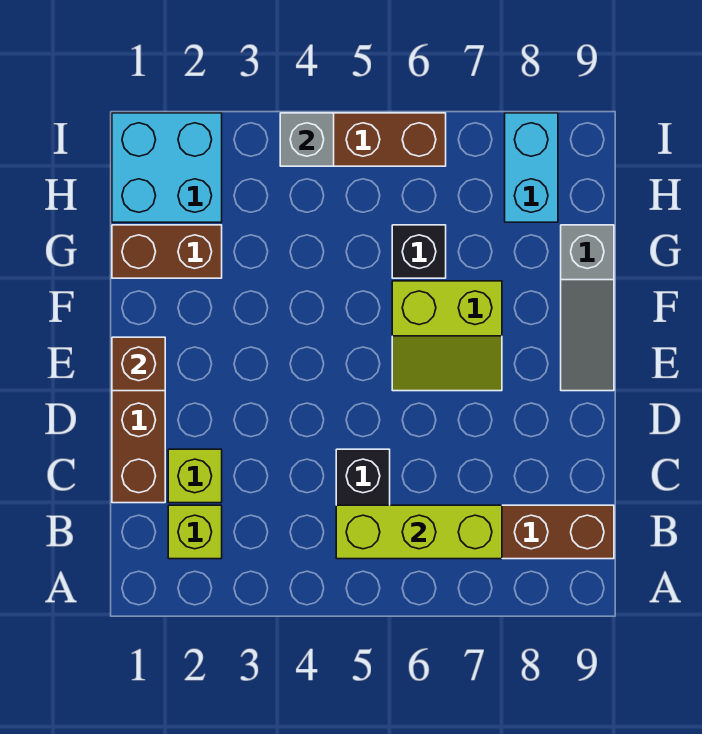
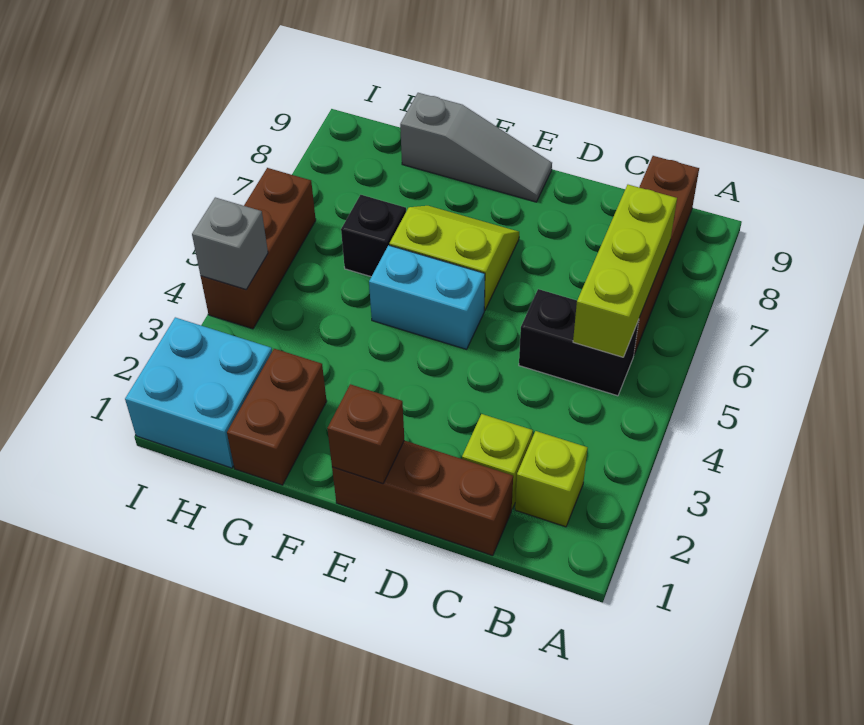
lime slope E6:F7 level 1 top F -> lime slope E6:F7 level 1 top 6
cyan brick H8:I8 level 1 -> cyan brick E5:F5 level 1

